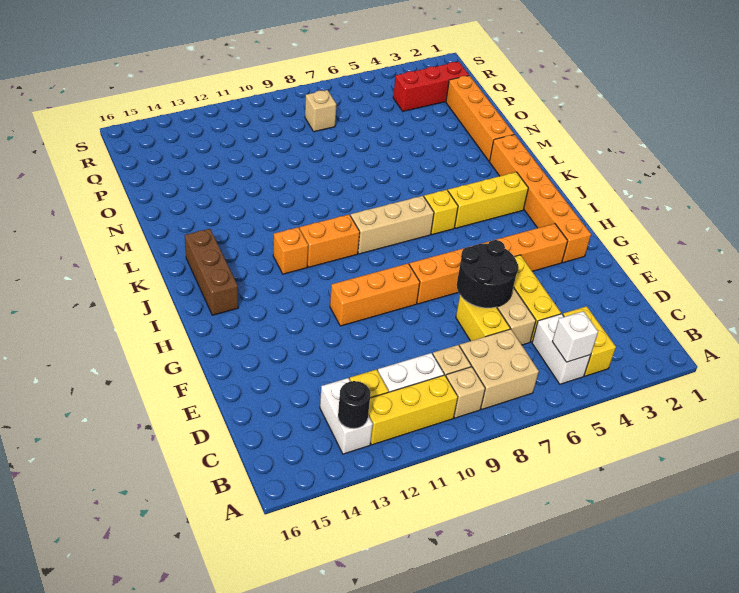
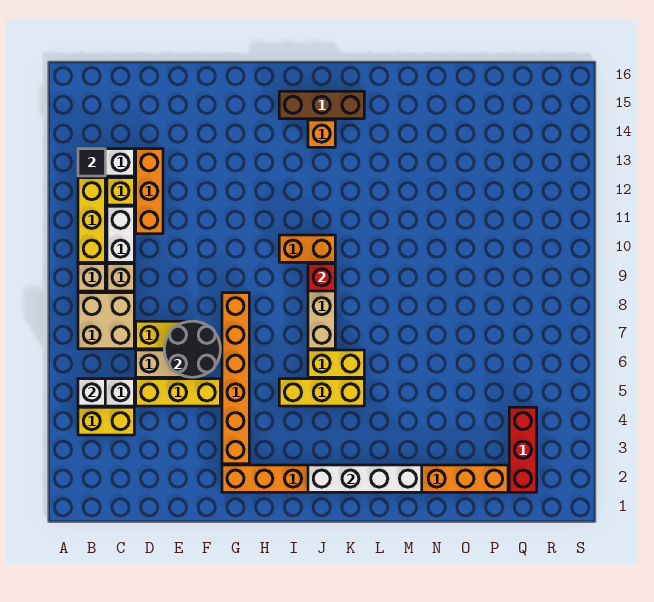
black round brick B13 level 2 -> black tile B13 level 2
orange brick G9:G11 level 1 -> orange brick D11:D13 level 1
none -> white brick J2:M2 level 2
yellow brick J3:J5 level 1 -> yellow brick I5:K5 level 1
yellow brick J6 level 1 -> yellow brick J6:K6 level 1
none -> red brick J9 level 2
orange brick J10:J11 level 1 -> orange brick I10:J10 level 1
orange brick J12 level 1 -> orange brick J14 level 1
tan brick Q8 level 1 -> none

